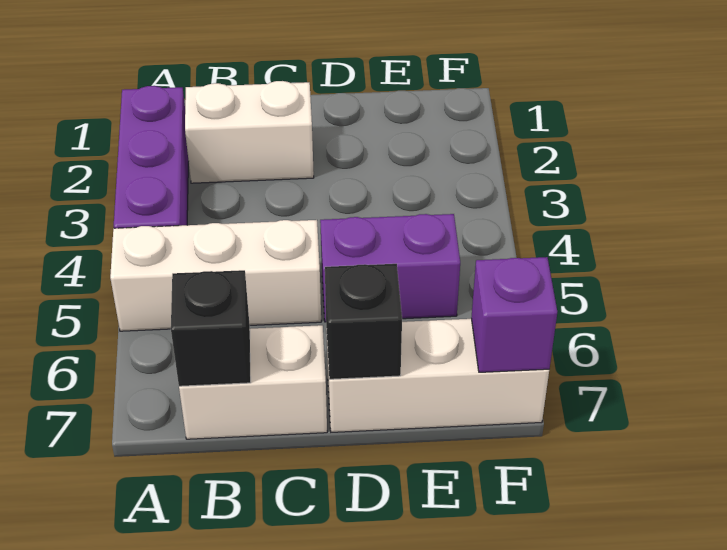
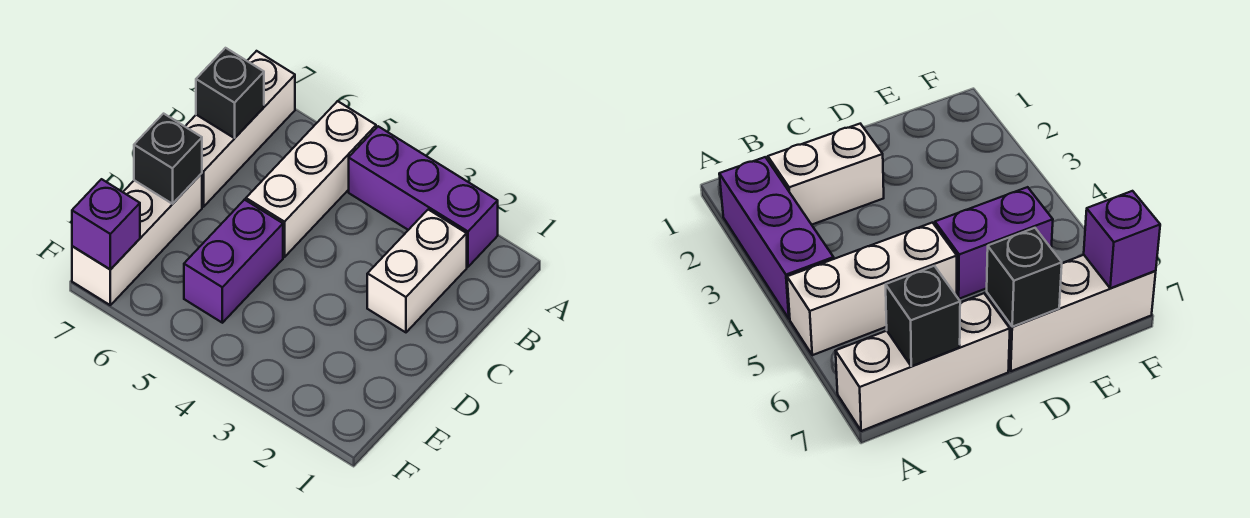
white brick B7:C7 level 1 -> white brick A7:C7 level 1

